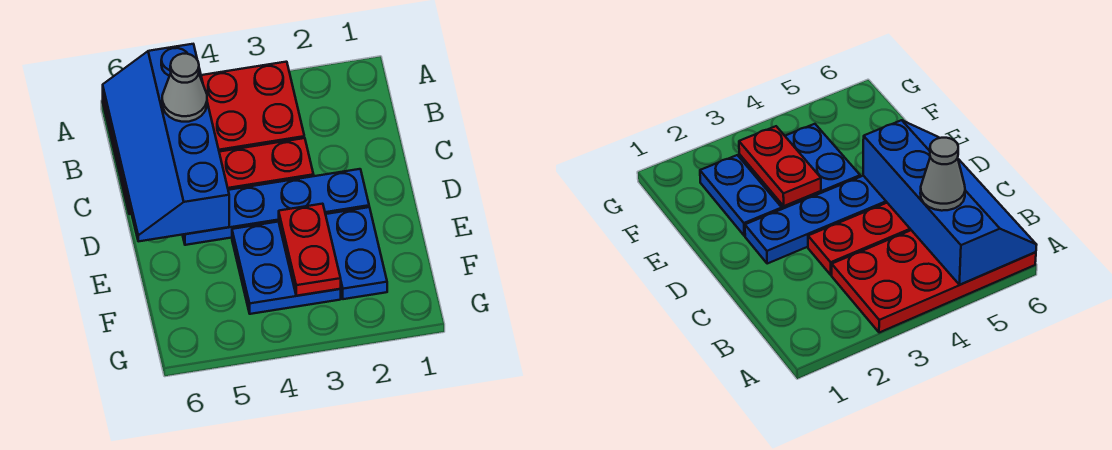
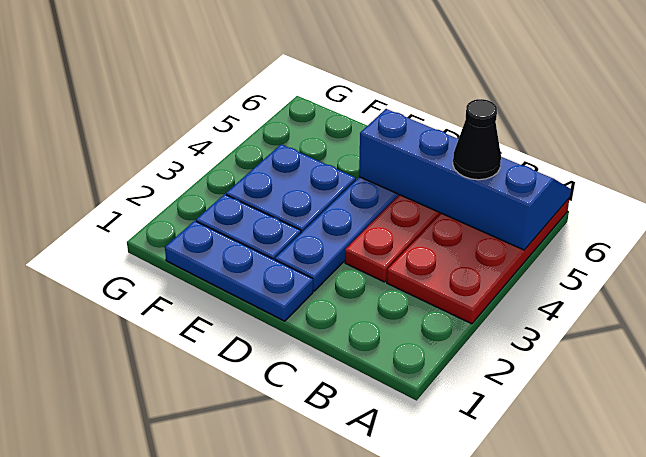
grey cone B5 level 3 -> black cone B5 level 3
none -> blue plate D1:F1 level 1
red plate E3:F3 level 2 -> none

